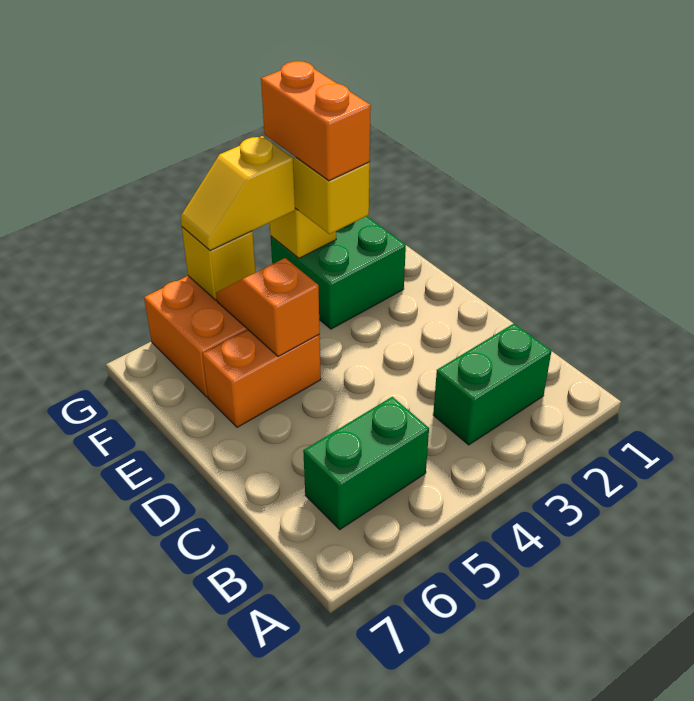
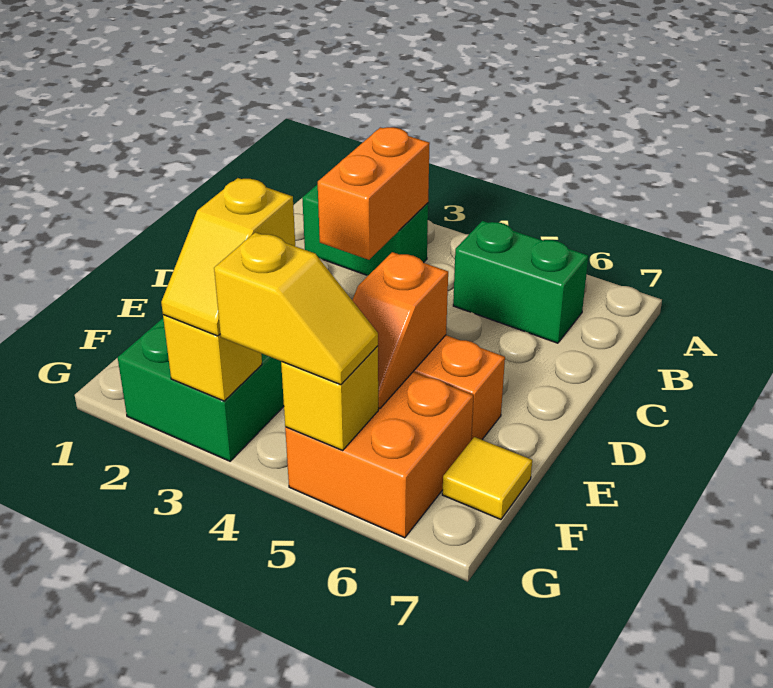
orange brick F3:G3 level 4 -> orange brick B3:C3 level 2
none -> yellow tile F7 level 1

